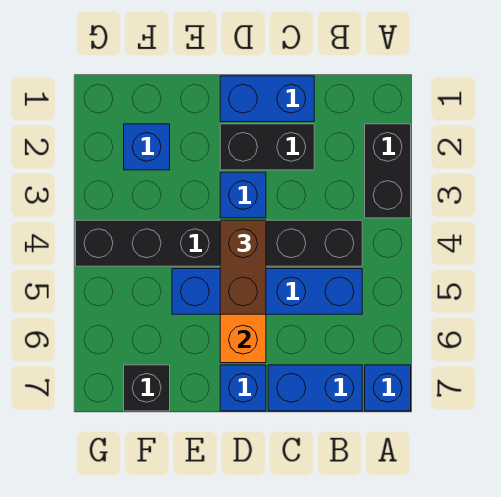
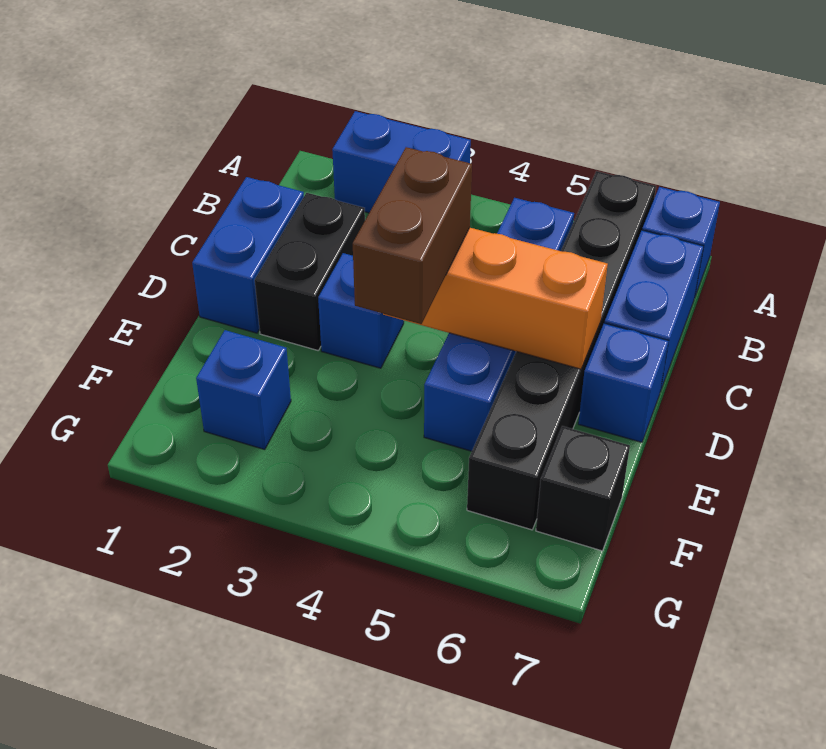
black brick A2:A3 level 1 -> blue brick A2:A3 level 1
black brick B4:G4 level 1 -> black brick A6:F6 level 1
brown brick D4:D5 level 3 -> brown brick D4:E4 level 3

